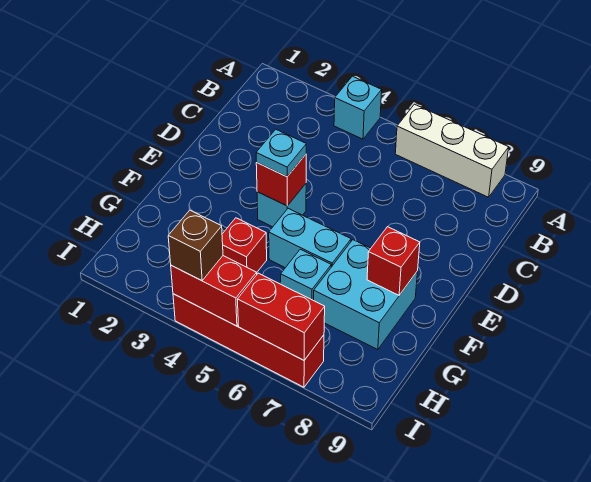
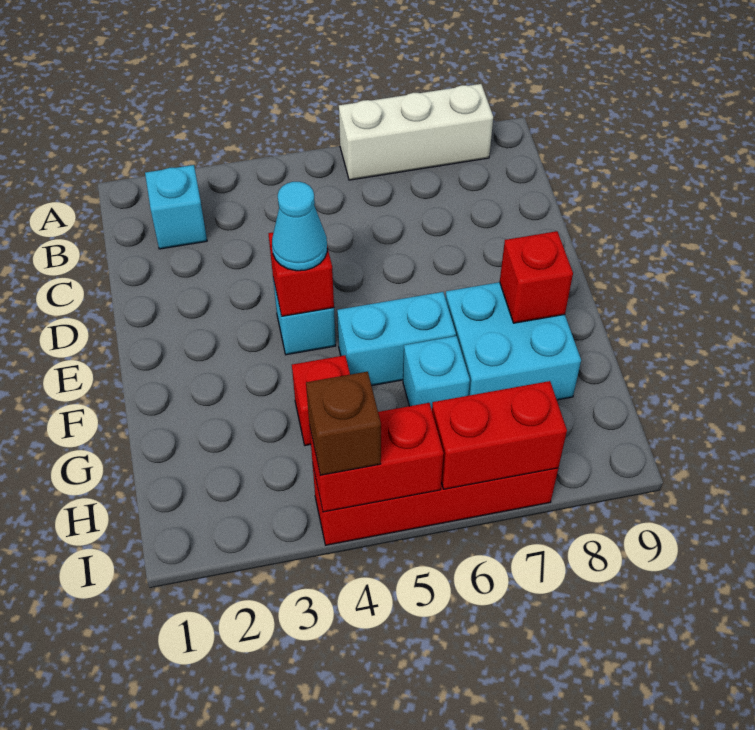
cyan brick A4 level 1 -> cyan brick B2 level 1
cyan plate E4 level 3 -> cyan cone E4 level 3

